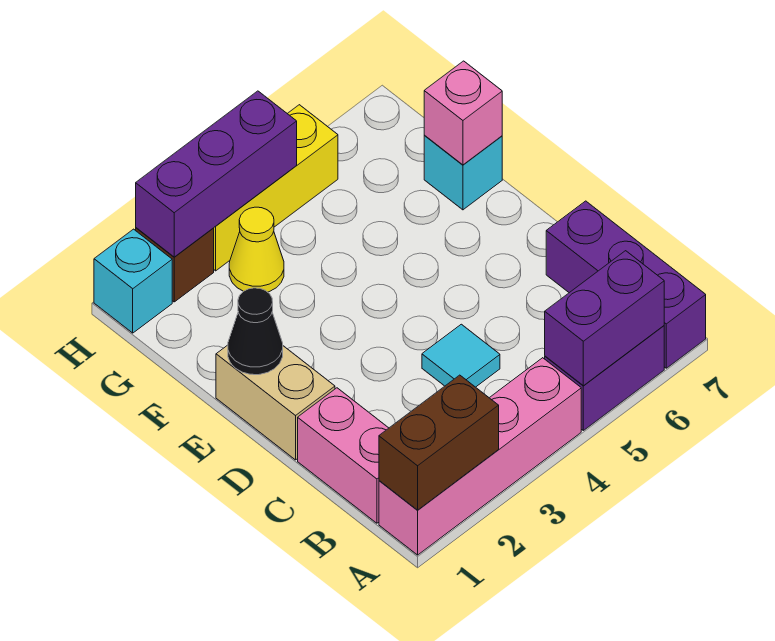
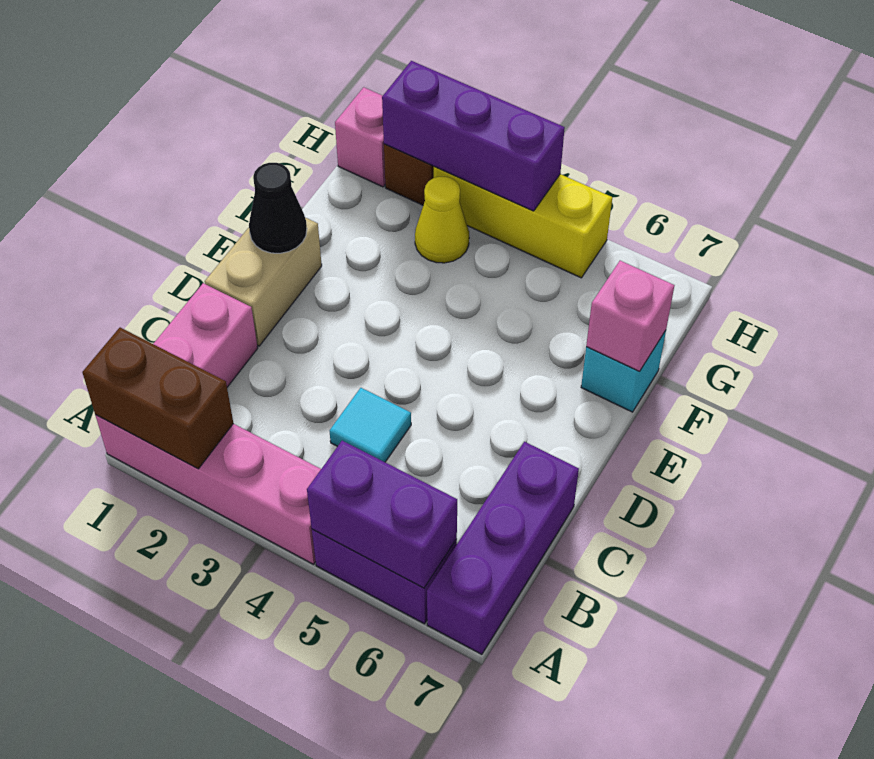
cyan brick H1 level 1 -> pink brick H1 level 1

